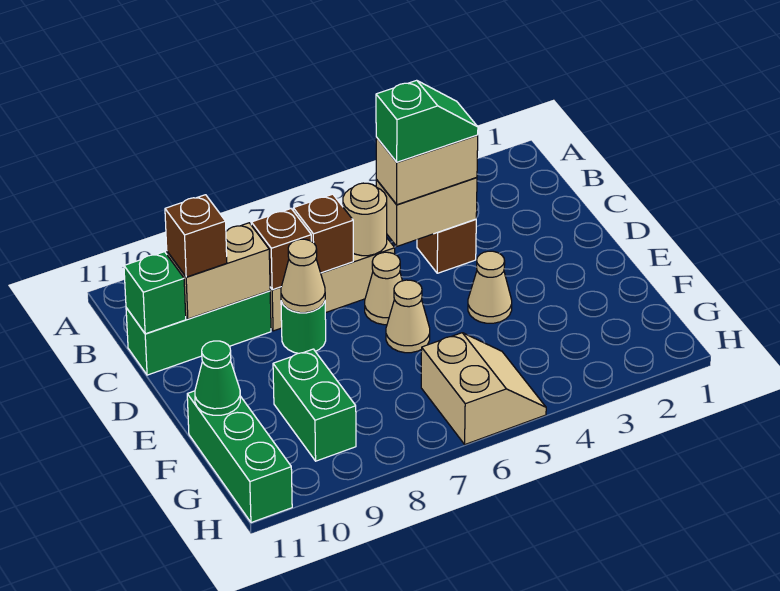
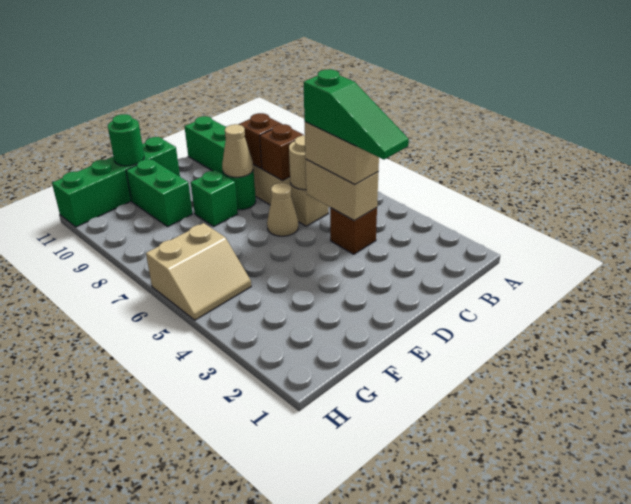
green slope C4:C5 level 4 top 5 -> green slope C3:C5 level 4 top 5
tan brick C9:C10 level 2 -> none
brown brick C10 level 3 -> none
green brick C11 level 2 -> green brick E8 level 1
tan cone E4 level 1 -> none
tan cone E6 level 1 -> none
green brick F9:G9 level 1 -> green brick F9:F10 level 1
green brick F11:H11 level 1 -> green brick E11:H11 level 1
green cone F11 level 2 -> green round brick F11 level 2

